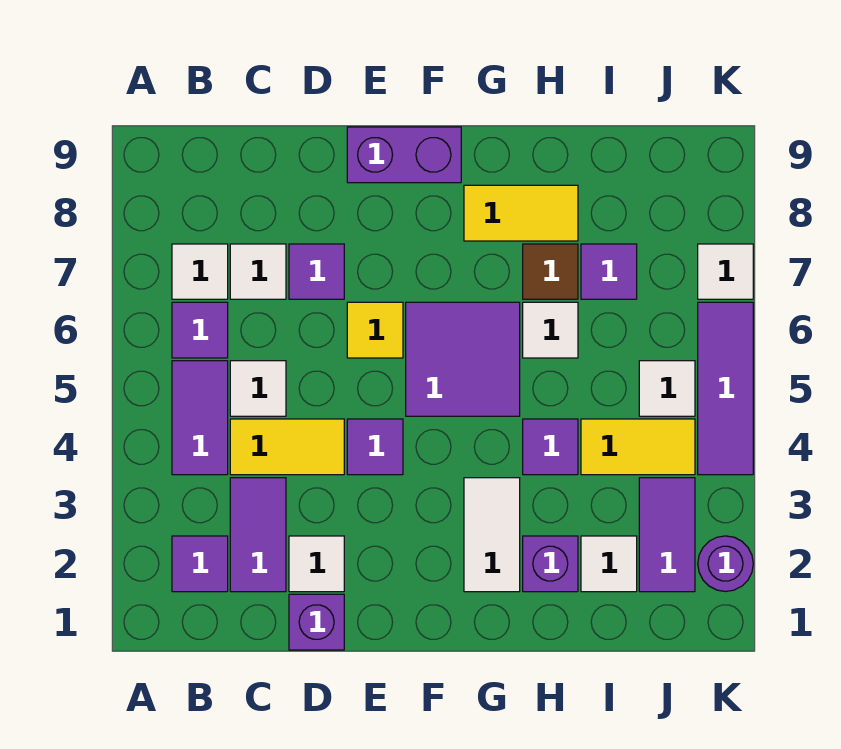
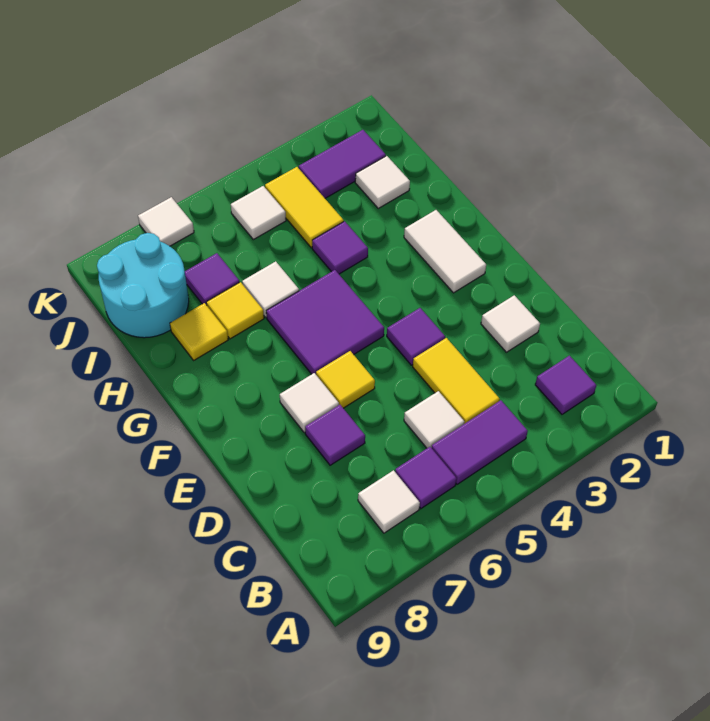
purple tile C2:C3 level 1 -> none
white tile C7 level 1 -> white tile E7 level 1
purple brick D1 level 1 -> none
purple brick E9:F9 level 1 -> none
white tile G2:G3 level 1 -> white tile F2:G2 level 1
yellow tile G8:H8 level 1 -> yellow tile H8 level 1
purple brick H2 level 1 -> none
brown tile H7 level 1 -> yellow tile H7 level 1
none -> cyan round brick I8:J9 level 1
purple round brick K2 level 1 -> none
purple tile K4:K6 level 1 -> none

